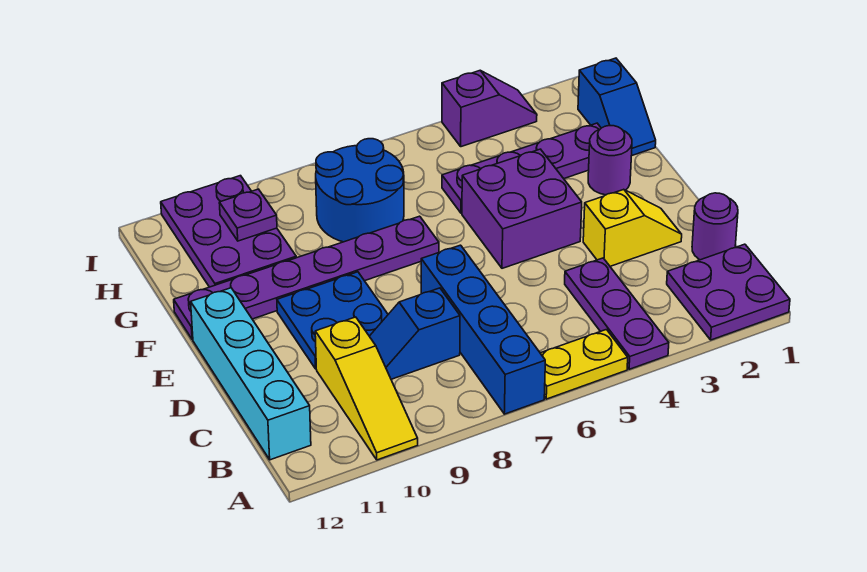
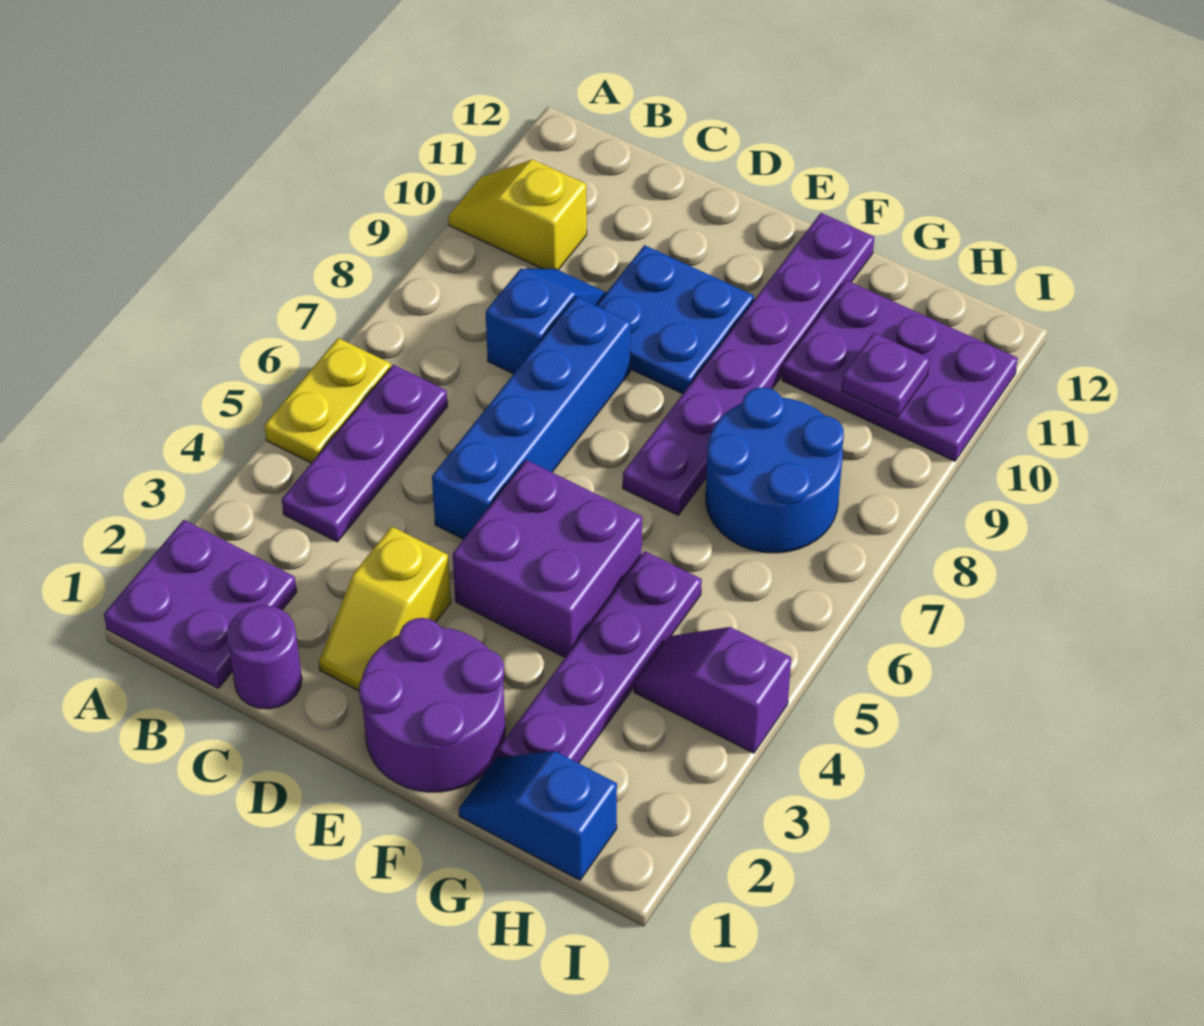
purple plate A4:C4 level 1 -> purple plate B4:B6 level 1
blue brick A7:D7 level 1 -> blue brick D5:D8 level 1
yellow slope A10:C10 level 1 top C -> yellow slope A10:B10 level 1 top B
cyan brick B12:E12 level 1 -> none
purple round brick F2 level 1 -> purple round brick E1:F2 level 1
purple slope I3:I4 level 1 top 4 -> purple slope H4:I4 level 1 top I

